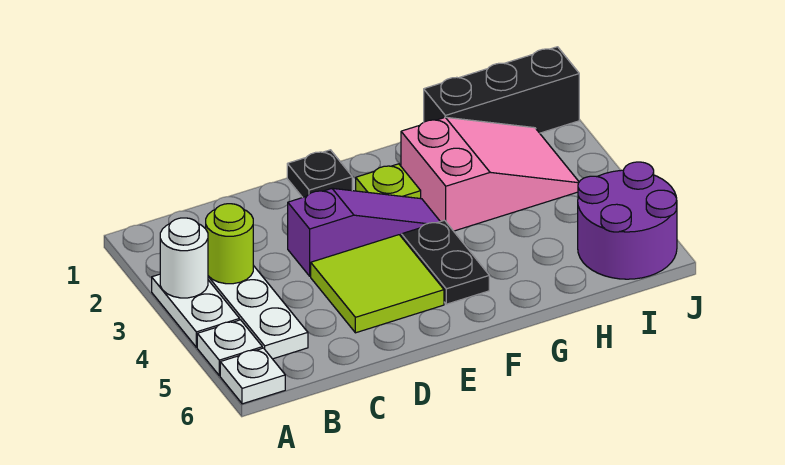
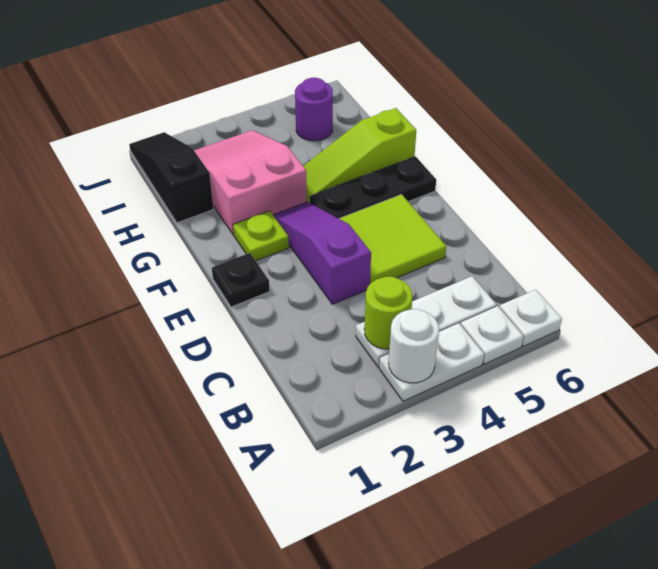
black plate F4:F5 level 1 -> black plate F4:F6 level 1
none -> lime slope G4:G6 level 1 top 6
black brick H1:J1 level 1 -> black slope H1:J1 level 1 top H
purple round brick I5:J6 level 1 -> purple round brick I5 level 1

